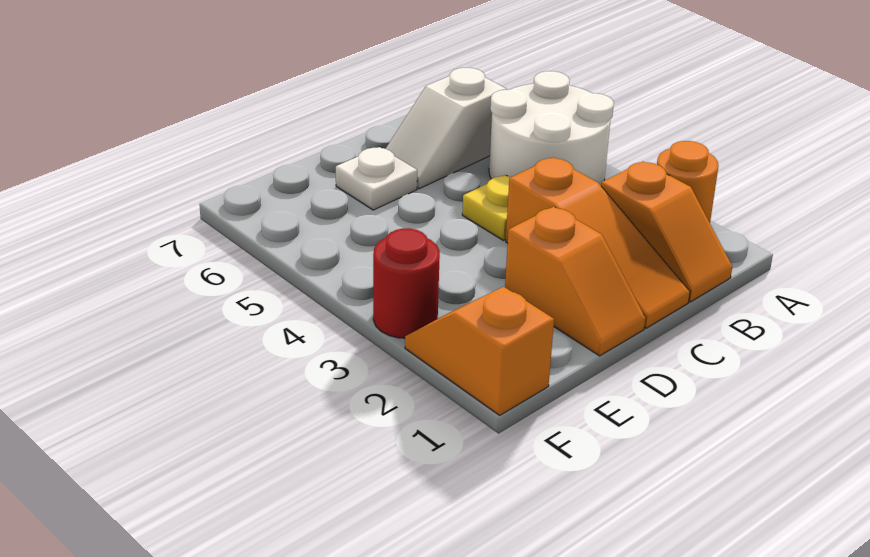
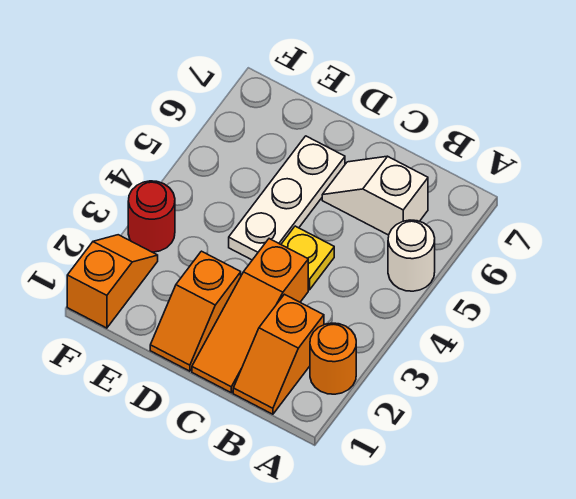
white round brick A4:B5 level 1 -> white round brick A5 level 1
white plate D6 level 1 -> white plate D4:D6 level 1

